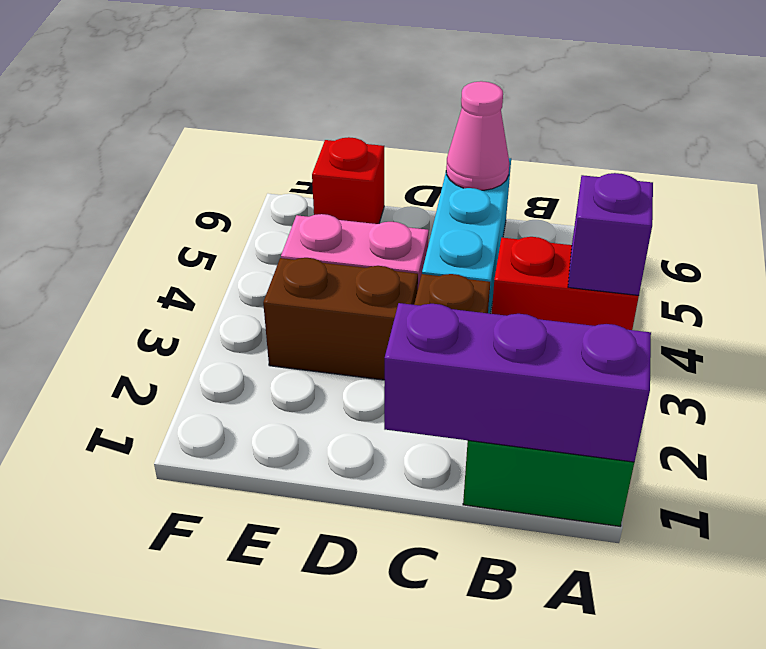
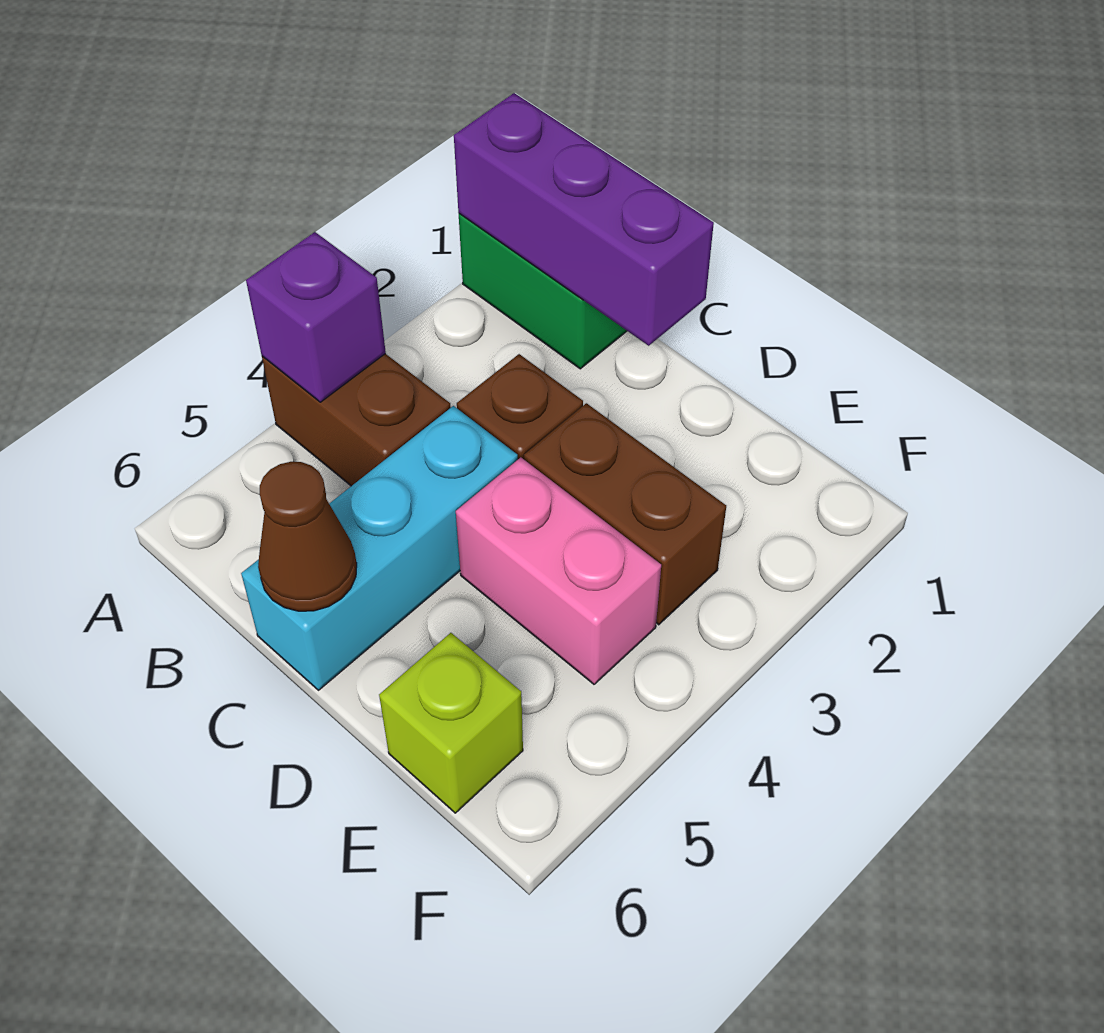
red brick A4:B4 level 1 -> brown brick A4:B4 level 1
pink cone C6 level 2 -> brown cone C6 level 2
red brick E6 level 1 -> lime brick E6 level 1

